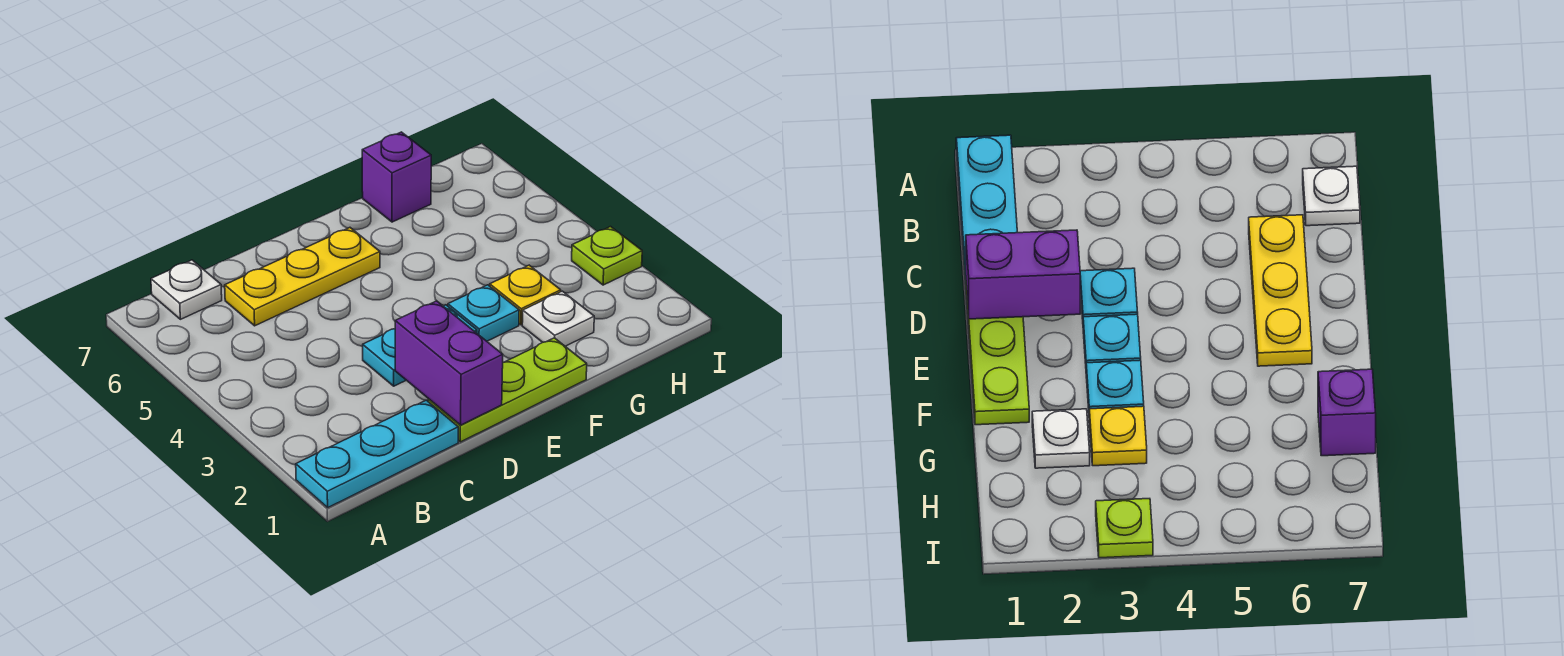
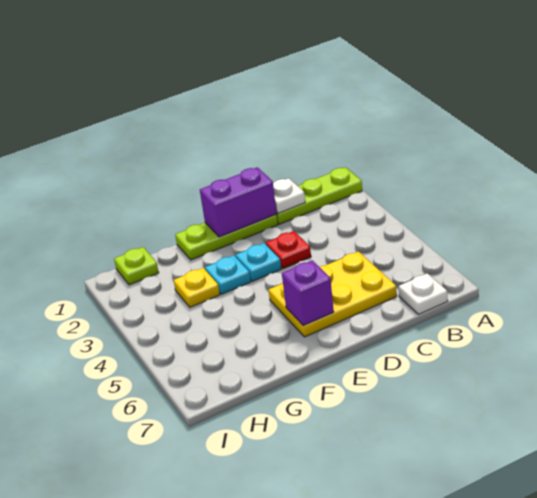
cyan plate A1:C1 level 1 -> lime plate A1:C1 level 1
yellow plate C6:E6 level 1 -> yellow plate C5:E6 level 1
purple brick D1:D2 level 2 -> purple brick D1:E1 level 2
cyan plate D3 level 1 -> red plate D3 level 1
white plate G2 level 1 -> white plate C1 level 2
purple brick G7 level 1 -> purple brick E6 level 2
lime plate I3 level 1 -> lime plate H1 level 1

